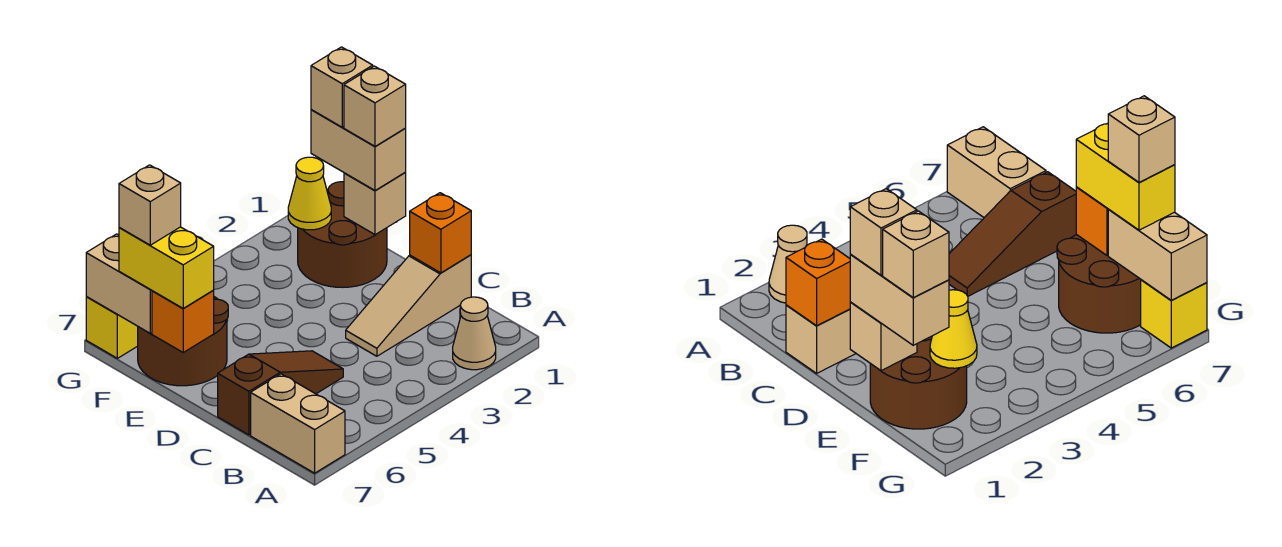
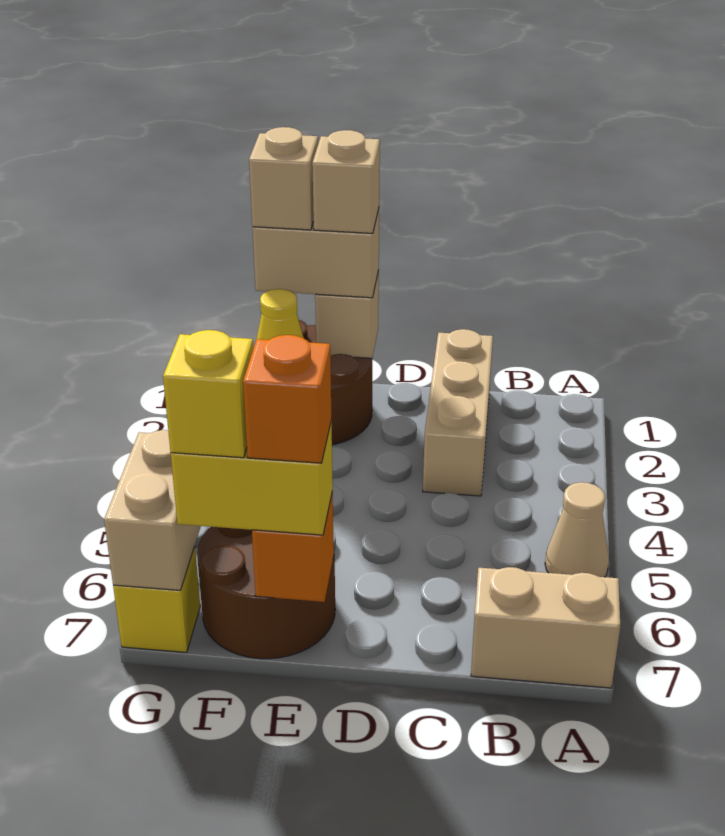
tan cone A2 level 1 -> tan cone A5 level 1
tan slope C1:C3 level 1 top 1 -> tan brick C1:C3 level 1
orange brick C1 level 2 -> orange brick E7 level 4
brown slope C5:C7 level 1 top 7 -> none
tan brick F7:G7 level 2 -> tan brick G6:G7 level 2
tan brick F7 level 4 -> yellow brick F7 level 4

